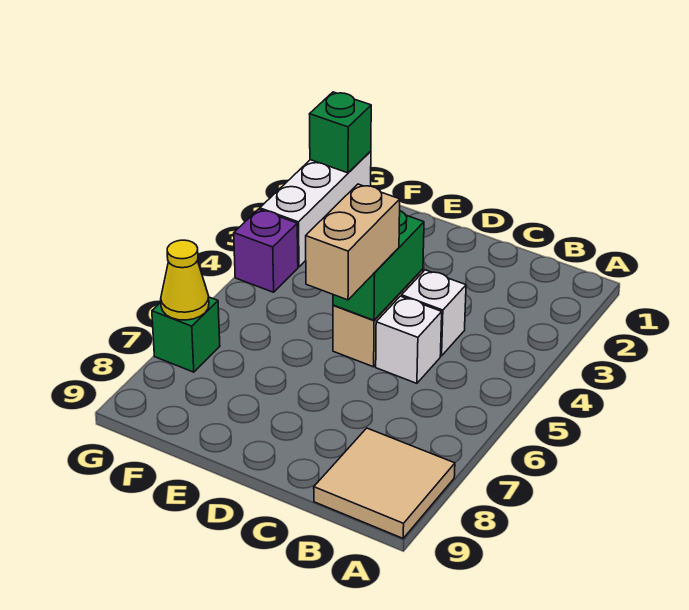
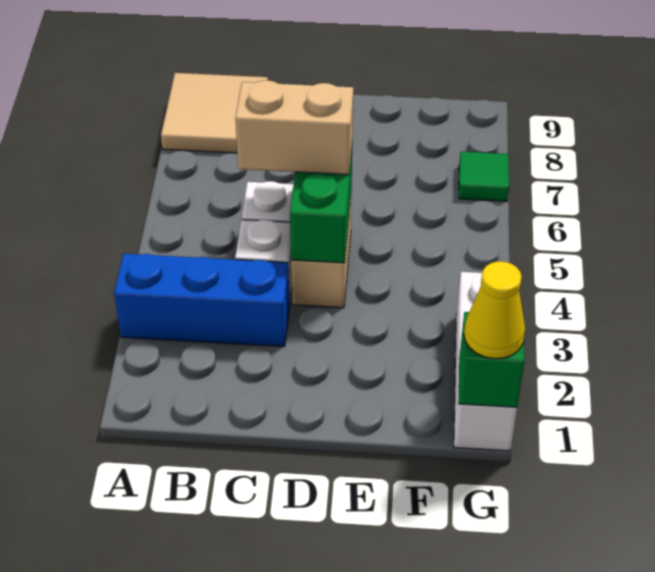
none -> blue brick A3:C3 level 1
tan brick D5:D6 level 3 -> tan brick C5:D5 level 3
purple brick G4 level 1 -> none
green brick G7 level 1 -> green tile G7 level 1
yellow cone G7 level 2 -> yellow cone G1 level 3

